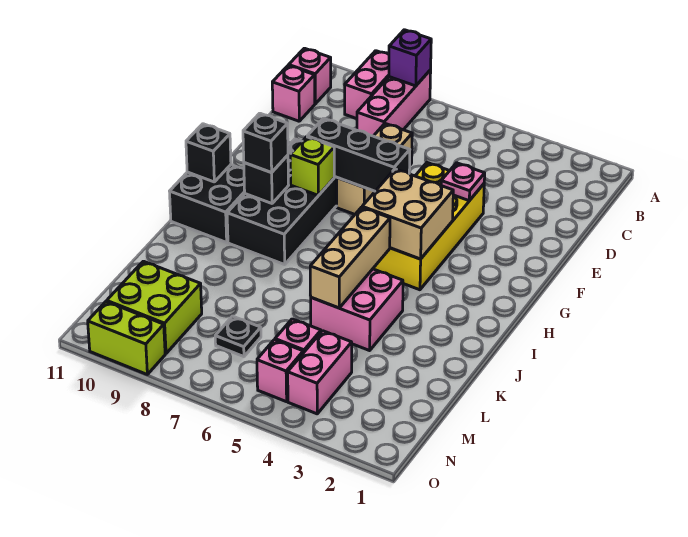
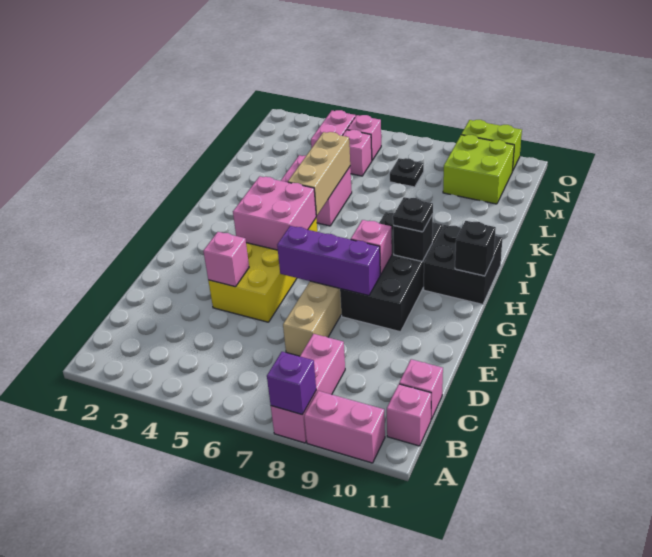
pink brick A9:B9 level 1 -> pink brick A9:A10 level 1
pink plate E4 level 2 -> pink brick E4 level 2
black brick F6:F8 level 2 -> purple brick F6:F8 level 2
tan brick G4:H5 level 2 -> pink brick G4:H5 level 2
lime brick G8 level 2 -> pink brick G8 level 2
black brick H9 level 3 -> black plate H9 level 3

